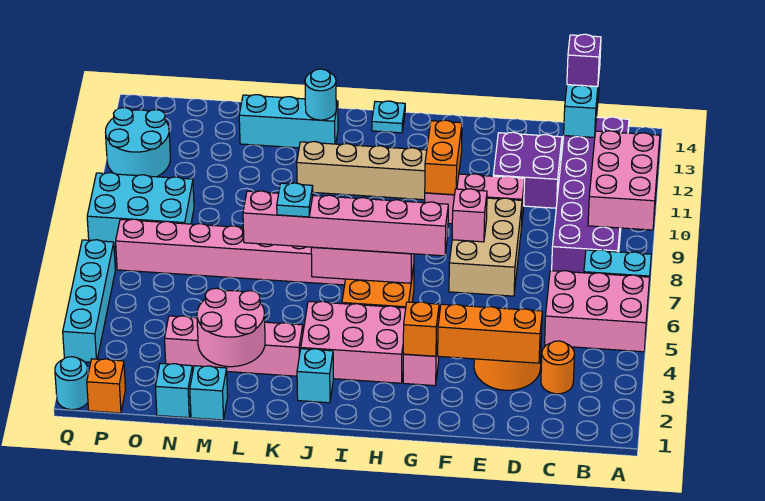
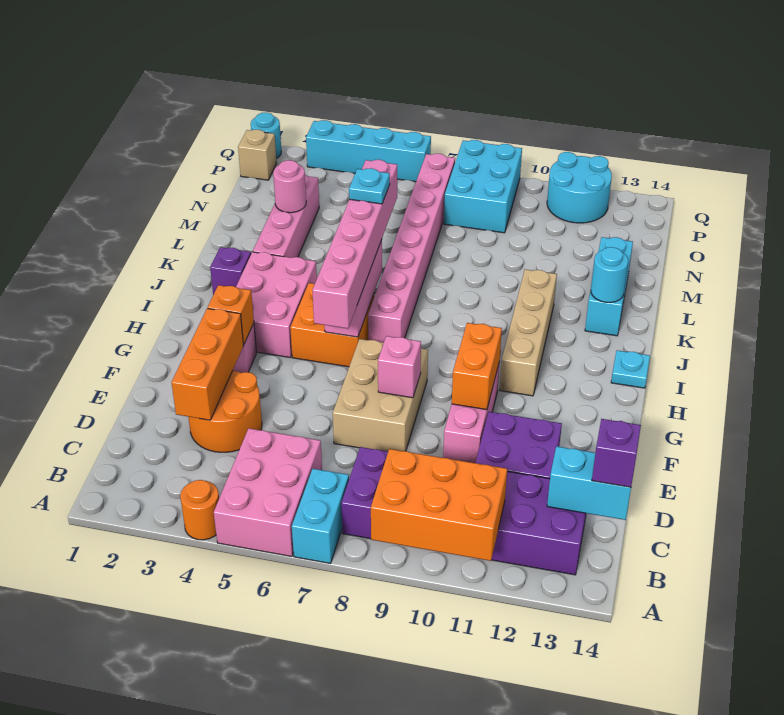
pink brick A9:B11 level 2 -> orange brick A9:B11 level 2
orange round brick C3 level 1 -> orange round brick A4 level 1
tan brick E7:F9 level 1 -> tan brick E7:G8 level 1
orange brick G10:G11 level 2 -> orange brick F10:G10 level 2
cyan brick J2 level 1 -> purple brick J2 level 1
pink round brick L2:M3 level 2 -> pink round brick M3 level 2
cyan brick M1 level 1 -> none
cyan brick N1 level 1 -> none
orange brick P1 level 1 -> tan brick P1 level 1

